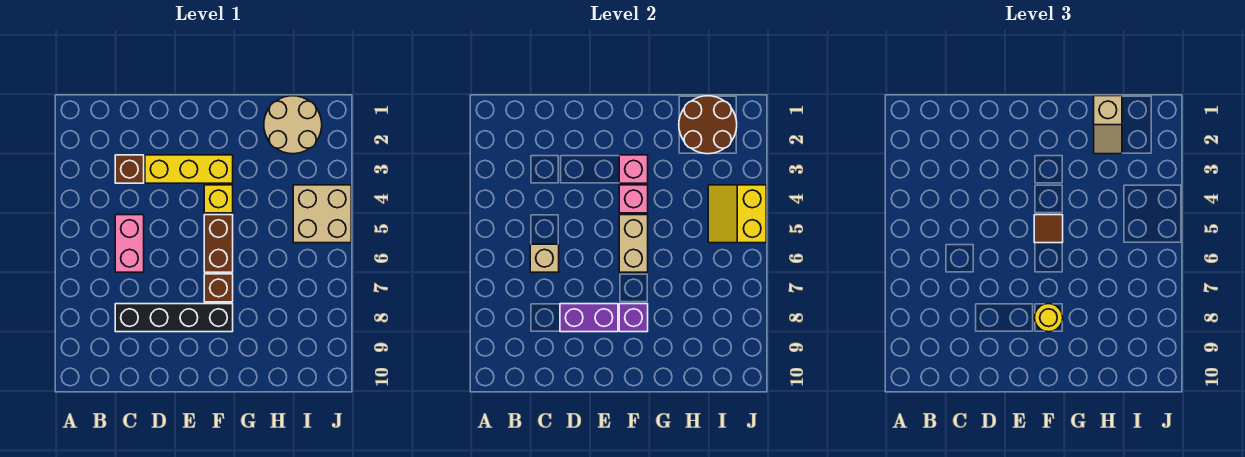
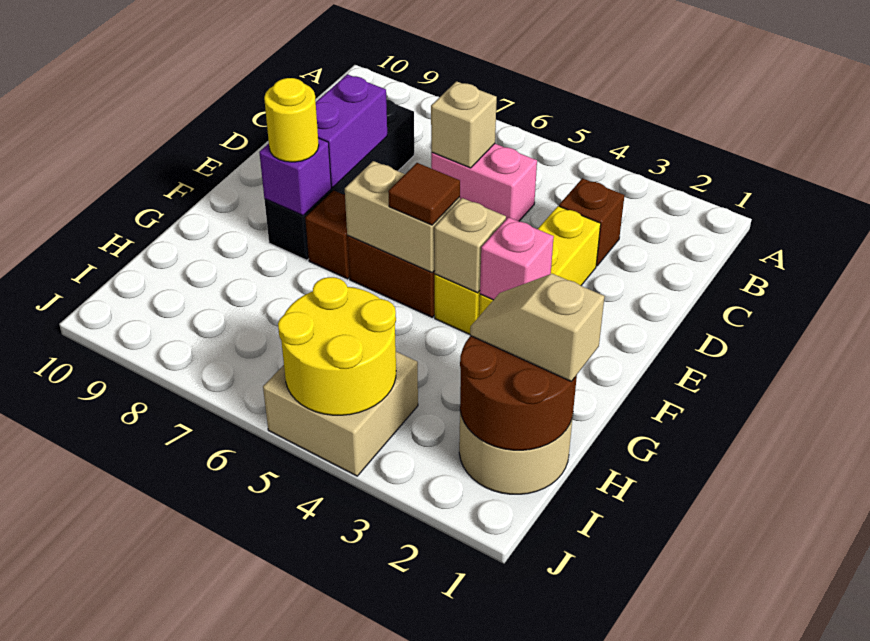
pink brick F4 level 2 -> tan brick F4 level 2
yellow slope I4:J5 level 2 top J -> yellow round brick I4:J5 level 2

